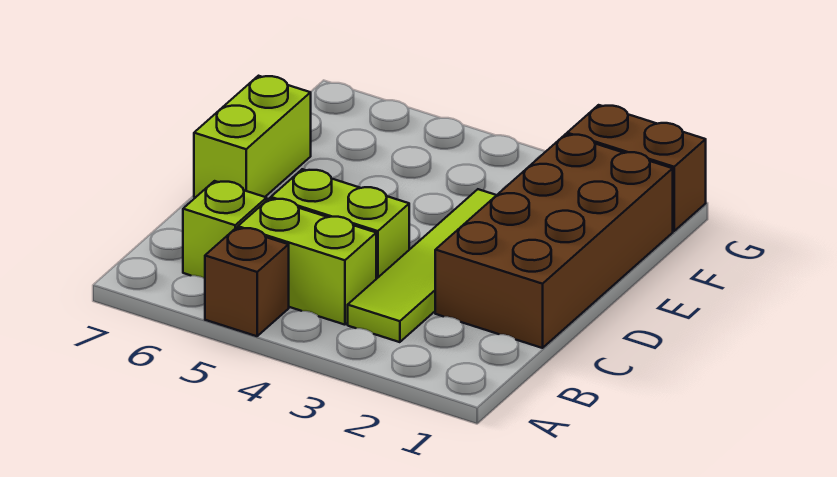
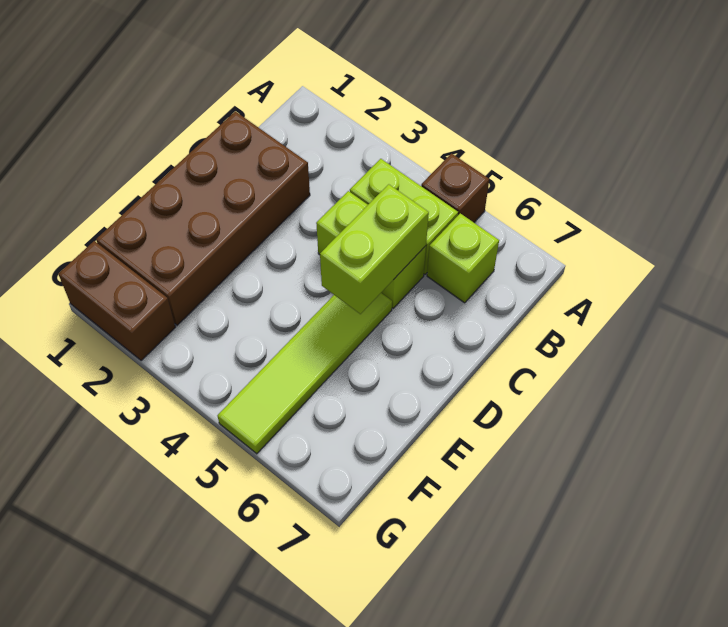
lime tile B3:E3 level 1 -> lime tile D5:G5 level 1
lime brick D7:E7 level 1 -> lime brick C5:D5 level 2

